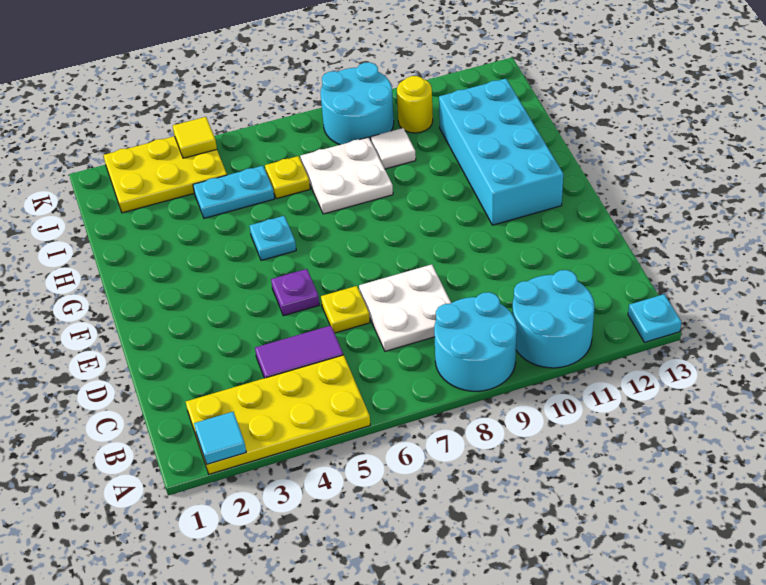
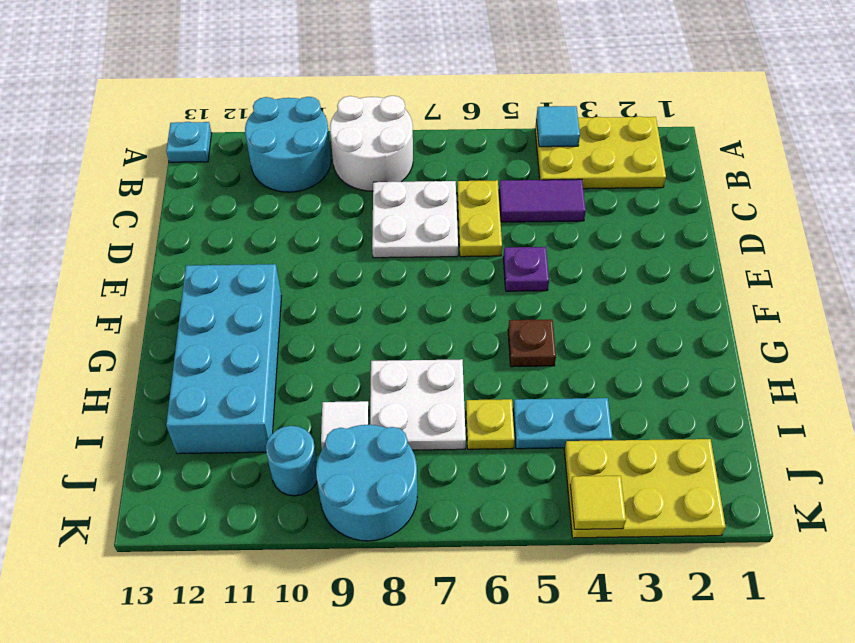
yellow plate A2:B5 level 1 -> yellow plate A2:B4 level 1
cyan tile A2 level 2 -> cyan tile A4 level 2
cyan round brick A8:B9 level 1 -> white round brick A8:B9 level 1
yellow plate D6 level 1 -> yellow plate C6:D6 level 1
cyan plate G5 level 1 -> brown plate G5 level 1
yellow round brick J10 level 1 -> cyan round brick J10 level 1

